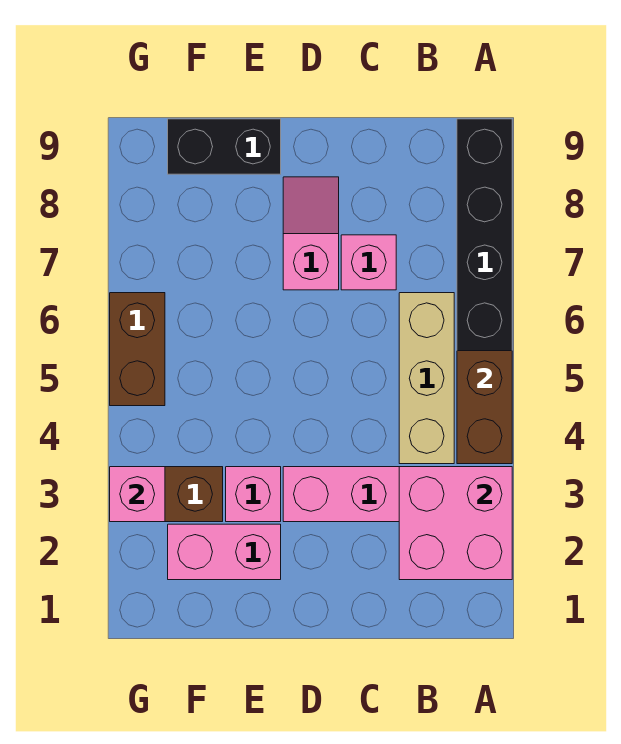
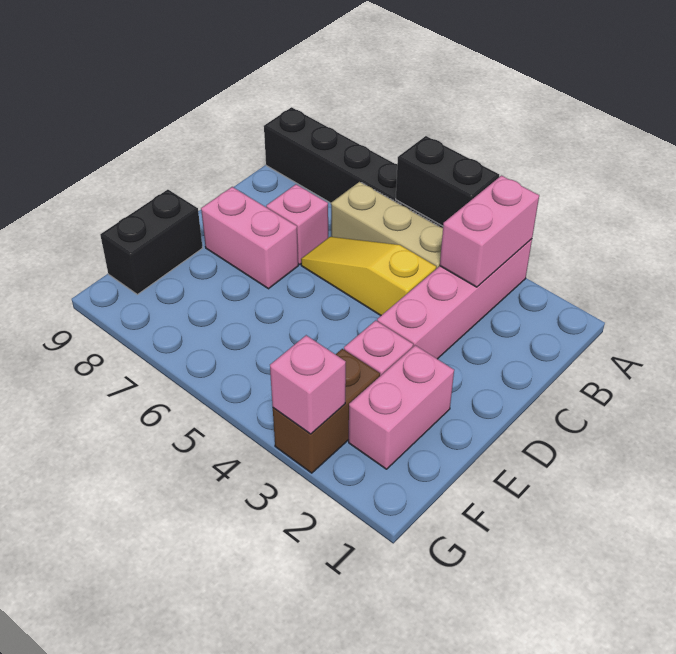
pink brick A2:B3 level 2 -> pink brick A3:B3 level 2
brown brick A4:A5 level 2 -> black brick A4:A5 level 2
none -> yellow slope C4:C6 level 1 top 4
pink slope D7:D8 level 1 top 7 -> pink brick D7:D8 level 1
brown brick G5:G6 level 1 -> none

